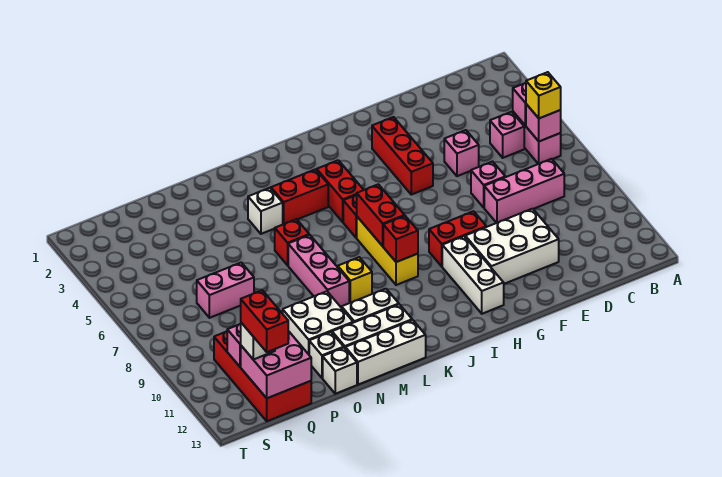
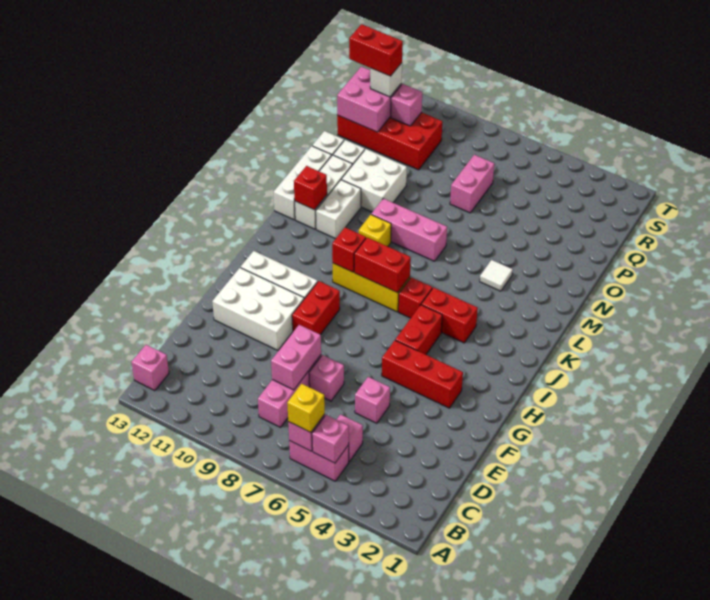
none -> pink brick B13 level 1
none -> pink brick D8:E8 level 2
white brick E10:G11 level 1 -> white brick F10:G12 level 1
red brick K4:L4 level 1 -> red brick H5:I5 level 1
white brick M4 level 1 -> white tile M4 level 1
red brick M6 level 1 -> red brick L12 level 2

